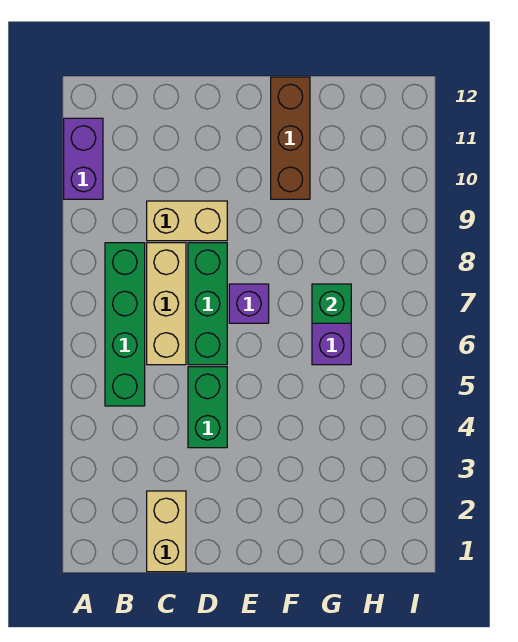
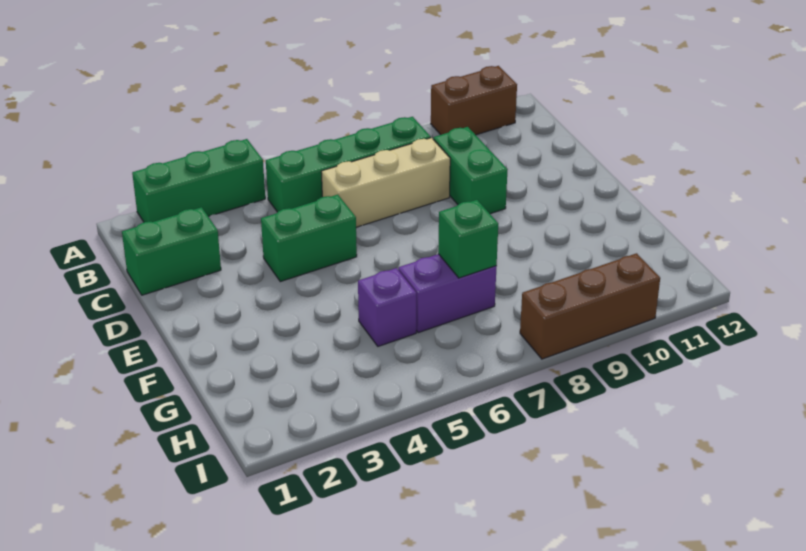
purple brick A10:A11 level 1 -> brown brick A10:A11 level 1
tan brick C1:C2 level 1 -> green brick C1:C2 level 1
tan brick C9:D9 level 1 -> green brick C9:D9 level 1
green brick D6:D8 level 1 -> green brick A2:A4 level 1
purple brick E7 level 1 -> purple brick G5 level 1
brown brick F10:F12 level 1 -> brown brick I8:I10 level 1

